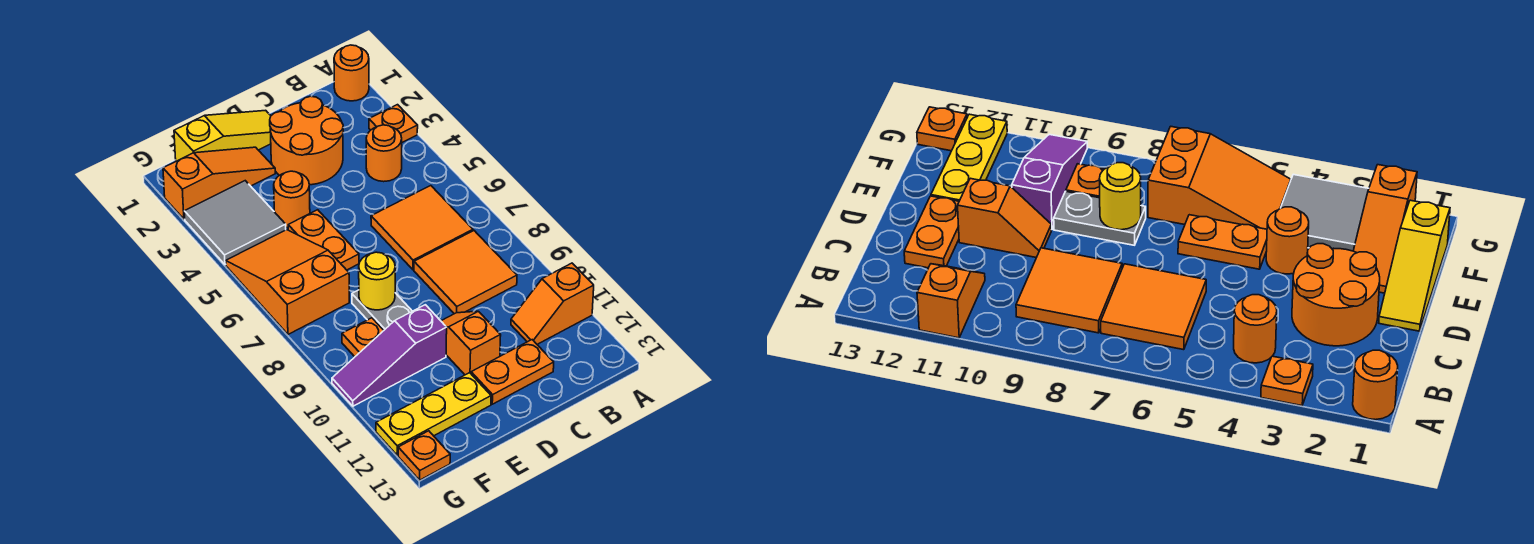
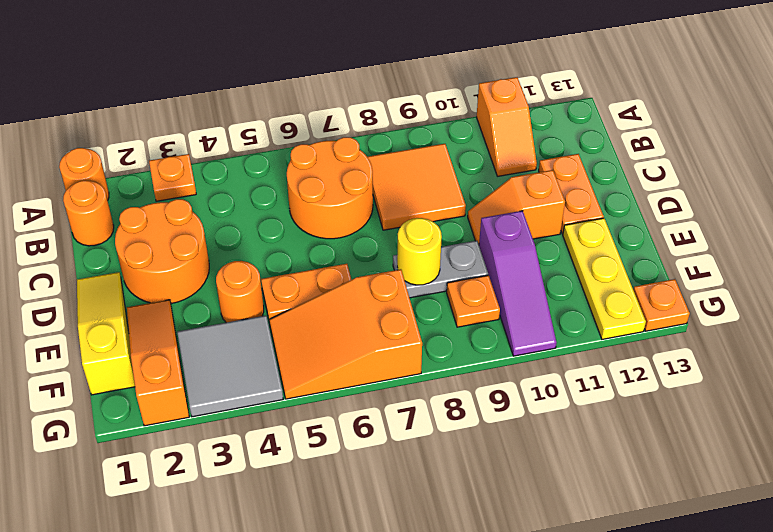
orange round brick B4 level 1 -> orange round brick B1 level 1
orange tile B6:C7 level 1 -> orange round brick B6:C7 level 1

